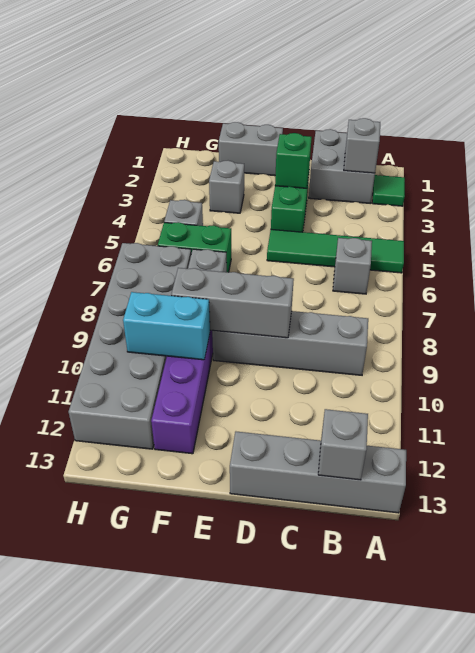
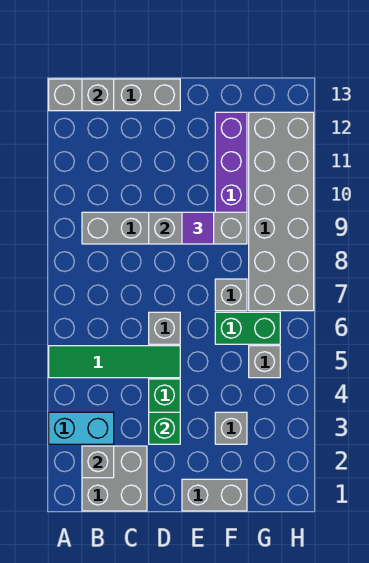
green tile A2 level 1 -> none
grey brick B6 level 1 -> grey brick D6 level 1
none -> purple tile E9 level 3
cyan brick F10:G10 level 2 -> cyan brick A3:B3 level 1

